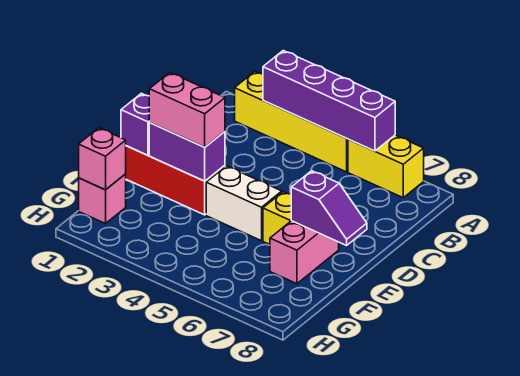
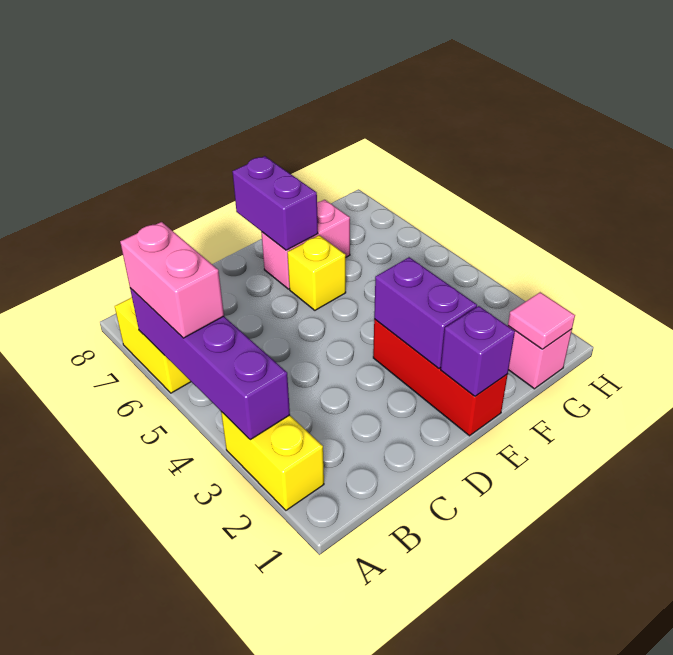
yellow brick A2:A5 level 1 -> yellow brick A2:A3 level 1
pink brick E2:E3 level 3 -> pink brick A5:A6 level 3
white brick E4:E5 level 1 -> none
purple slope E7:E8 level 2 top 7 -> purple brick E7:E8 level 2
pink brick G1 level 2 -> pink tile G1 level 2

